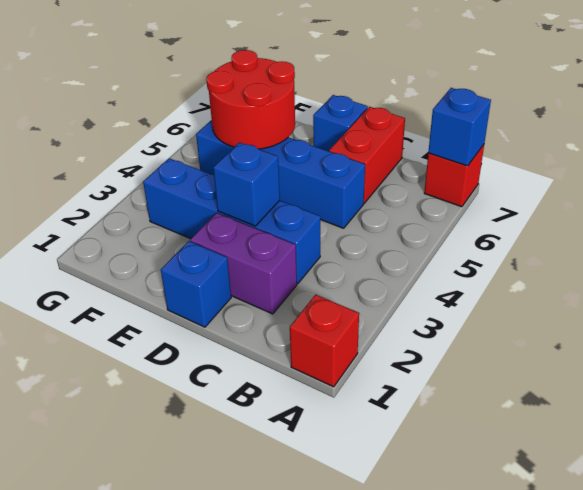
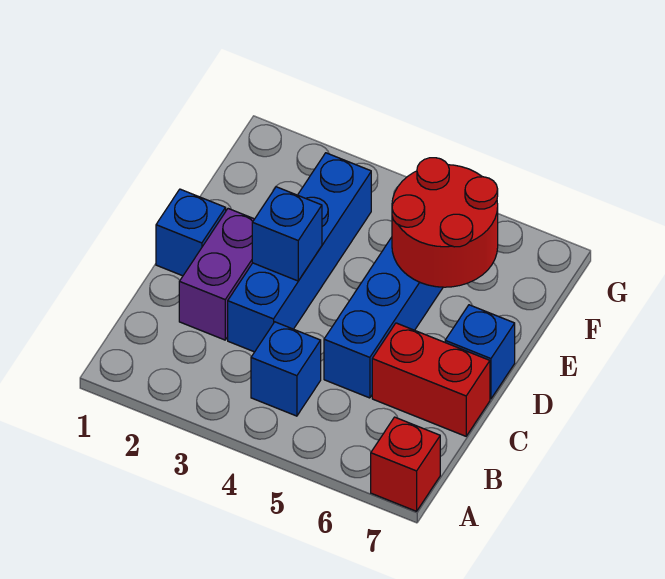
red brick A1 level 1 -> none
blue brick A7 level 2 -> blue brick B4 level 1

